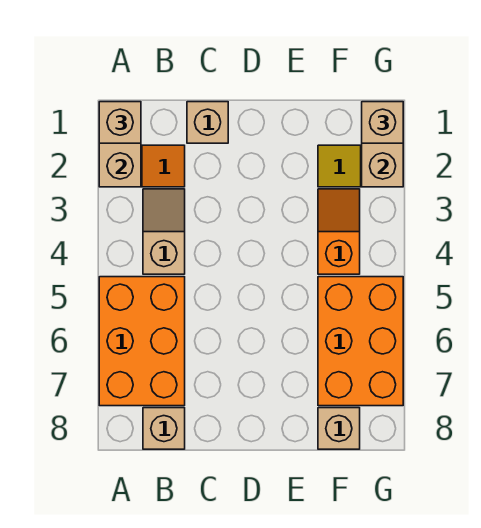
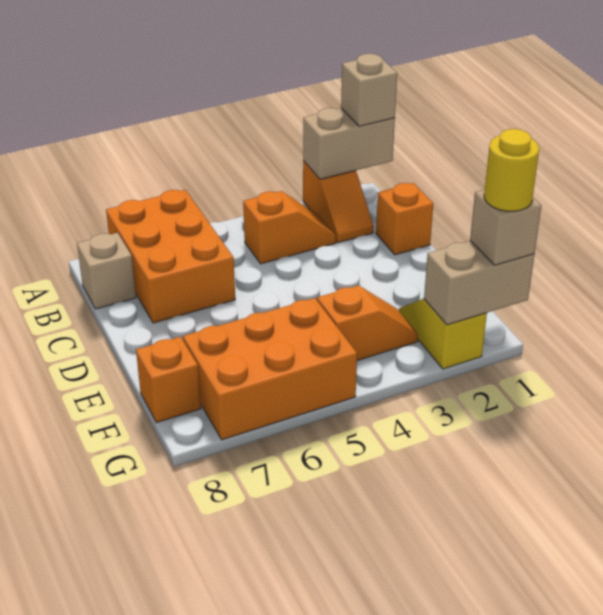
orange brick A5:B7 level 1 -> orange brick A6:C7 level 1
tan slope B3:B4 level 1 top 4 -> orange slope B3:B4 level 1 top 4
tan brick C1 level 1 -> orange brick C1 level 1
tan brick F8 level 1 -> orange brick F8 level 1
none -> yellow round brick G1 level 4

